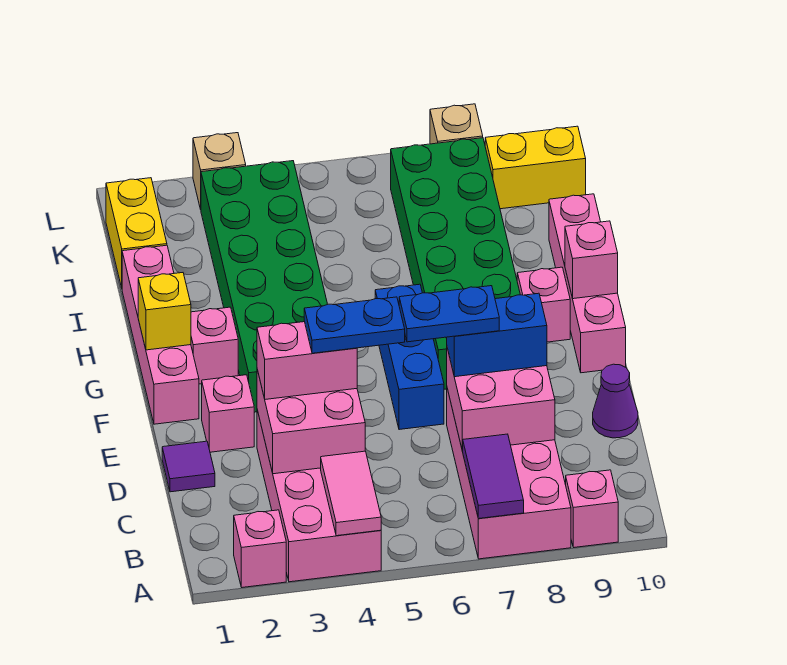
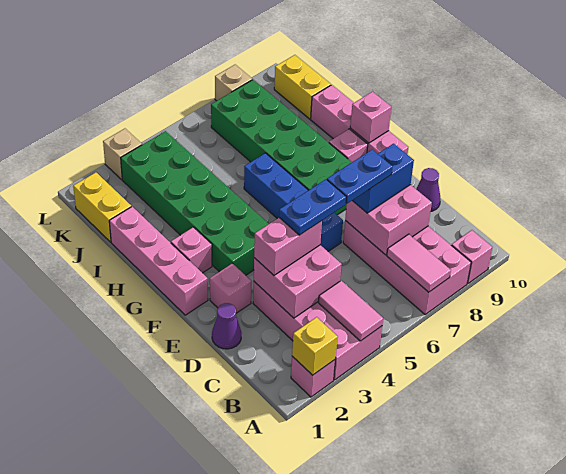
purple tile A7:B7 level 2 -> pink tile A7:B7 level 2
purple tile D1 level 1 -> purple cone D1 level 1
blue brick E6:G6 level 1 -> blue brick E6:H6 level 1
yellow brick G1 level 2 -> yellow brick A2 level 2
yellow brick K9:K10 level 1 -> yellow brick J10:K10 level 1

